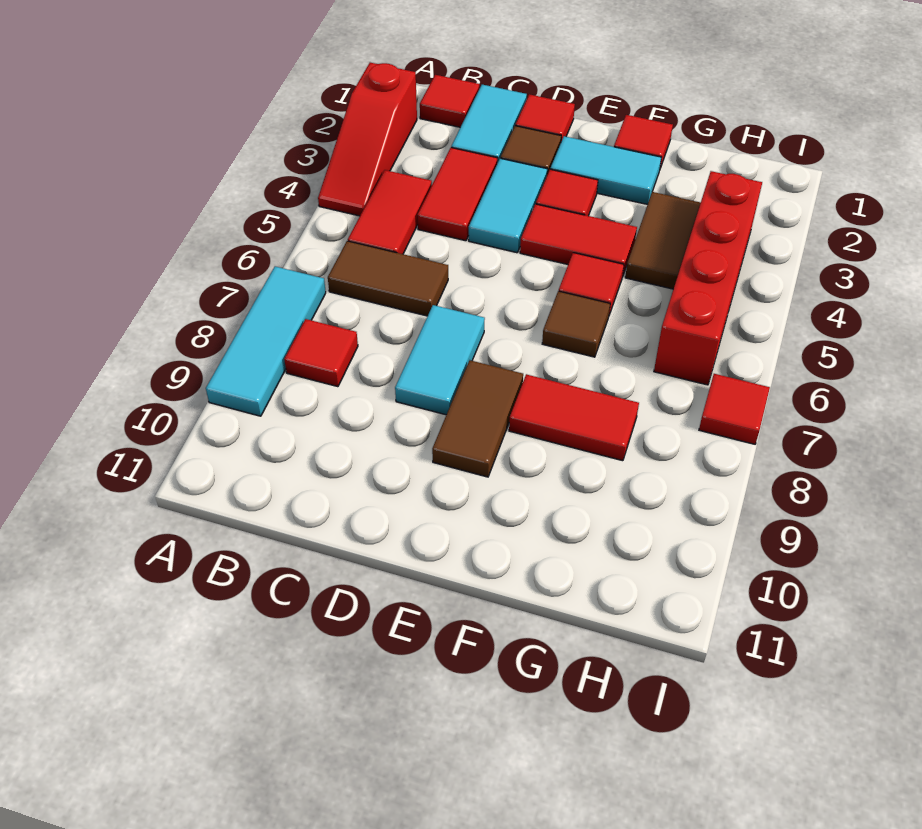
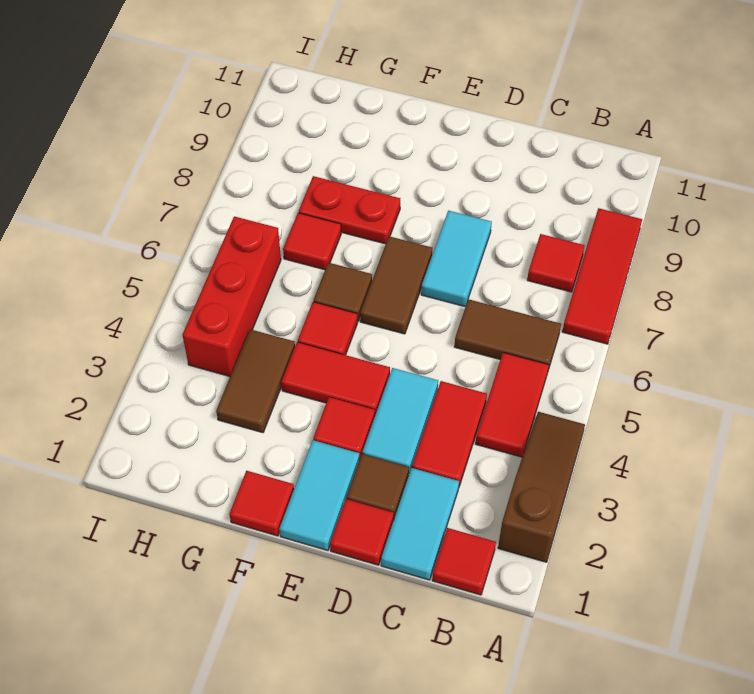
red slope A2:A4 level 1 top 2 -> brown slope A2:A4 level 1 top 2
cyan tile A7:A9 level 1 -> red tile A7:A9 level 1
cyan tile E2:F2 level 1 -> cyan tile E1:E2 level 1
brown tile E8:E9 level 1 -> brown tile E6:E7 level 1
red tile F8:G8 level 1 -> red plate F8:G8 level 1
red brick H3:H6 level 1 -> red brick H4:H6 level 1
red tile I7 level 1 -> red tile G7 level 1

